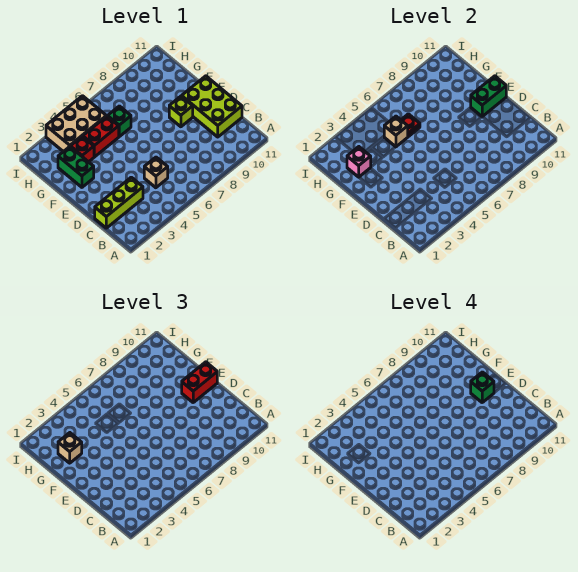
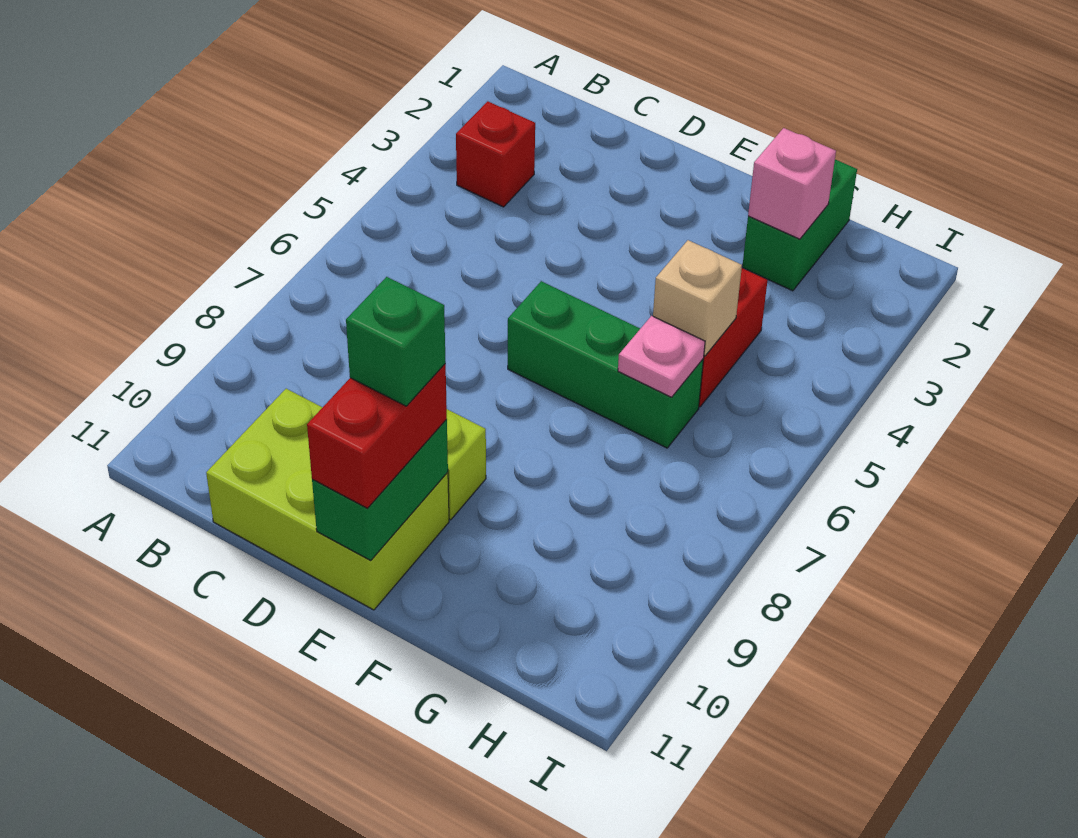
lime brick C1:C3 level 1 -> none
tan brick C5 level 1 -> none
green brick F2:G2 level 1 -> green brick G1:G2 level 1
tan brick G2 level 3 -> none
red brick G3 level 1 -> red brick B3 level 1
green brick G6 level 1 -> green brick E6:G6 level 1
red plate G6 level 2 -> pink plate G6 level 2
tan brick H3:I5 level 1 -> none

